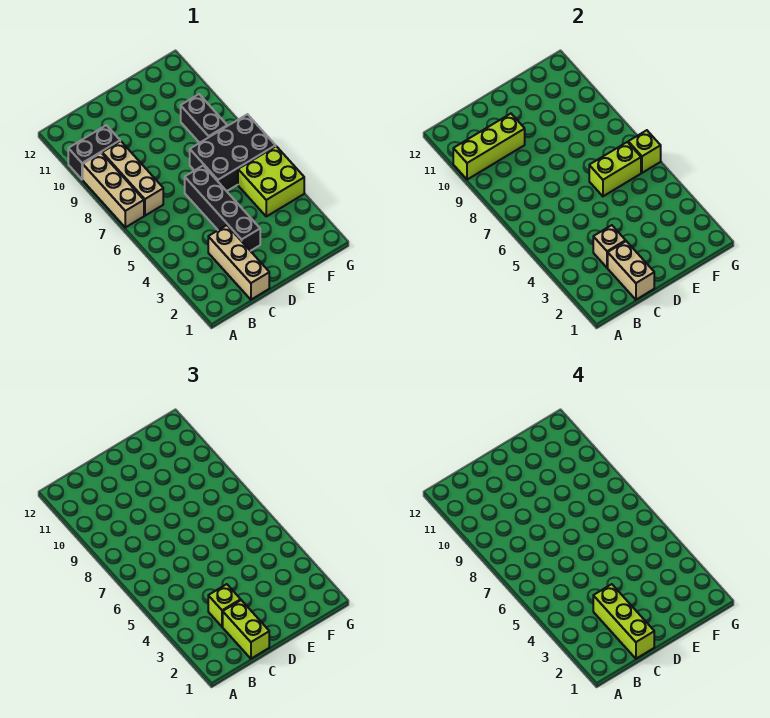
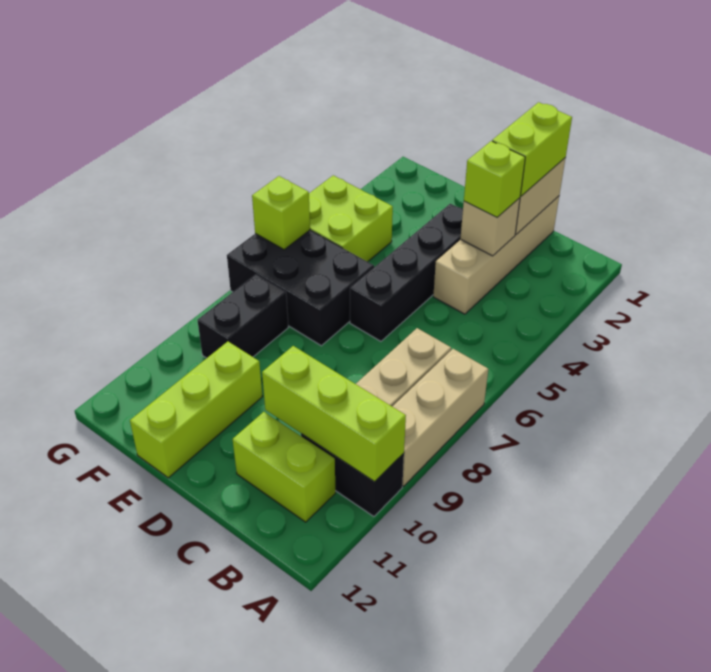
tan brick C1:C3 level 1 -> tan brick C1:C4 level 1
lime brick C1:C3 level 4 -> lime brick E10:E12 level 1
lime brick E6:F6 level 2 -> lime brick B11:C11 level 1

